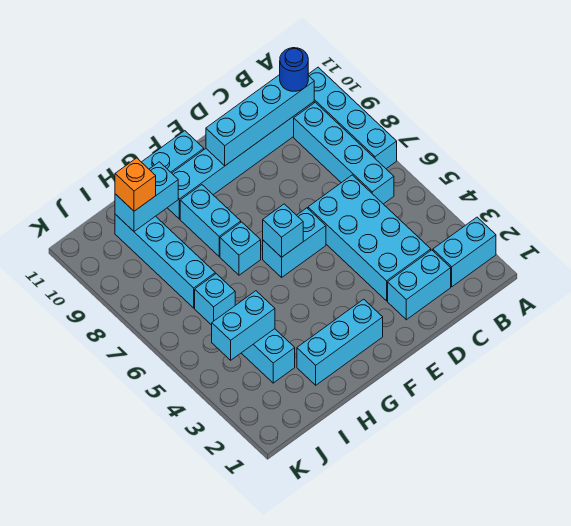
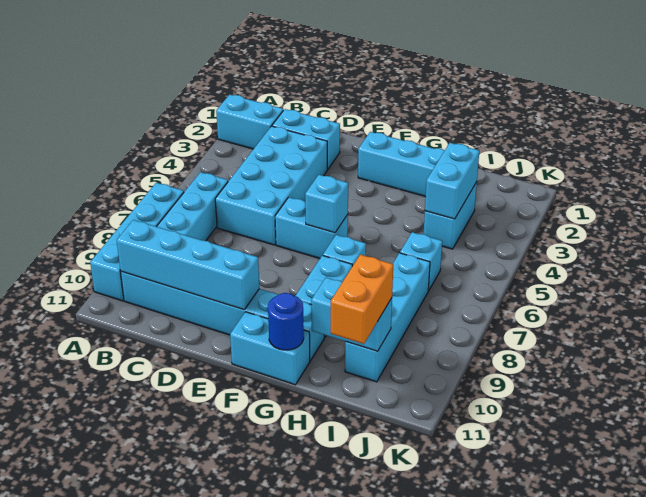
blue round brick B10 level 3 -> blue round brick G11 level 2
cyan brick I4:J4 level 2 -> cyan brick I3:I4 level 2
orange brick I10 level 3 -> orange brick I10:I11 level 3

